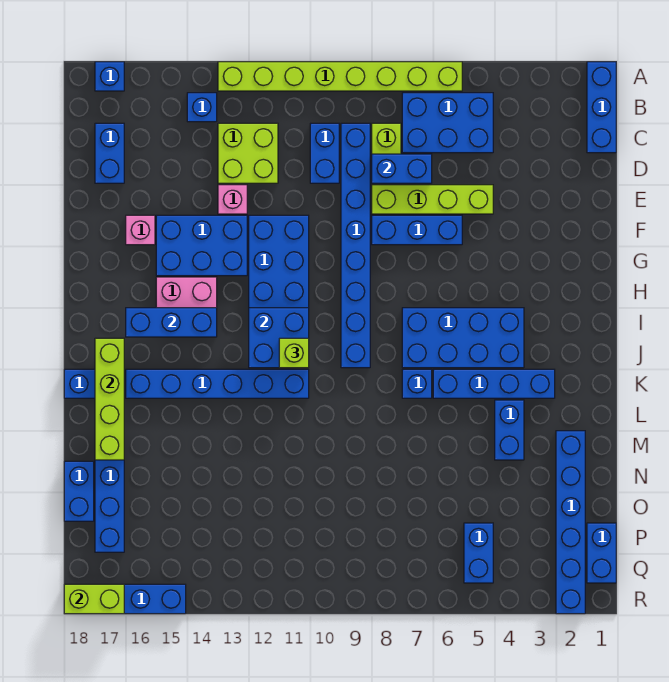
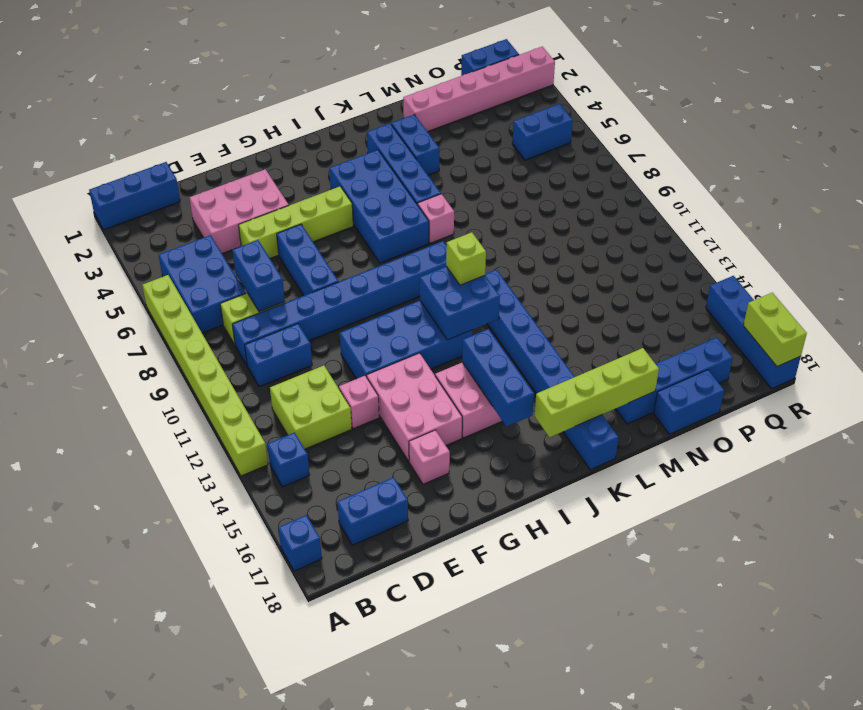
none -> pink brick D3:F4 level 1
lime brick E5:E8 level 1 -> lime brick E5:H5 level 1
blue brick F13:G15 level 1 -> pink brick F13:G15 level 1
blue brick K7 level 1 -> pink brick K7 level 1
blue brick L4:M4 level 1 -> blue brick L3:L4 level 1
blue brick M2:R2 level 1 -> pink brick M2:R2 level 1

